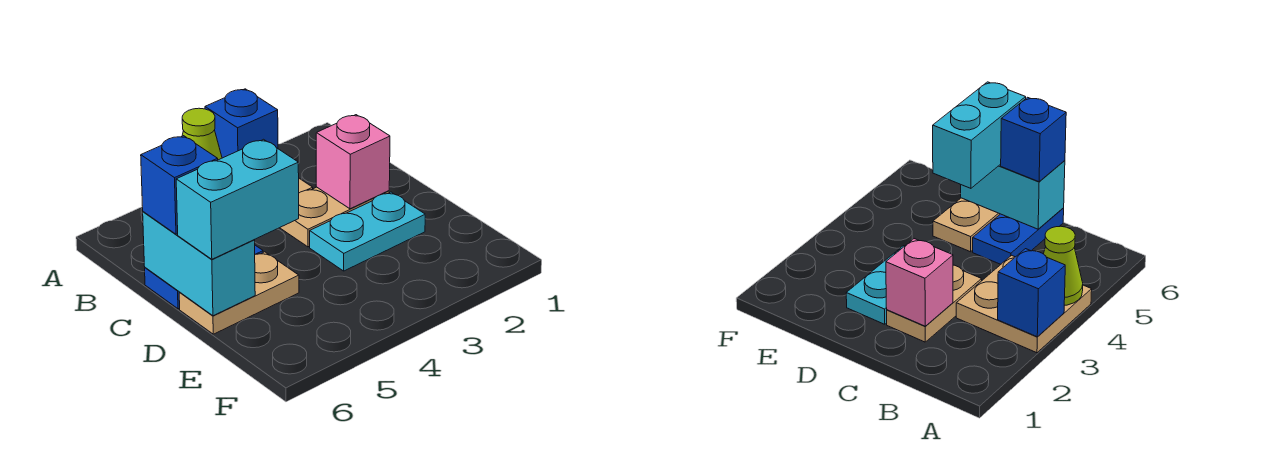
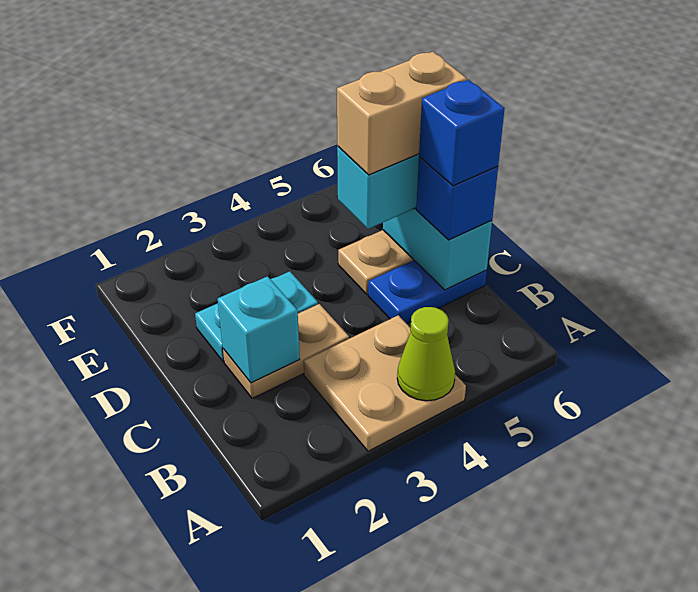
blue brick A3 level 2 -> blue brick C6 level 4
pink brick C2 level 2 -> cyan brick C2 level 2
none -> tan brick D5:D6 level 4

